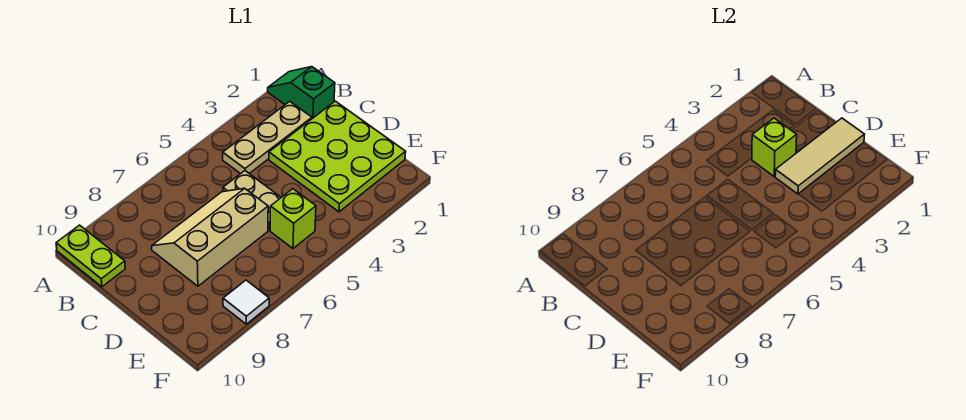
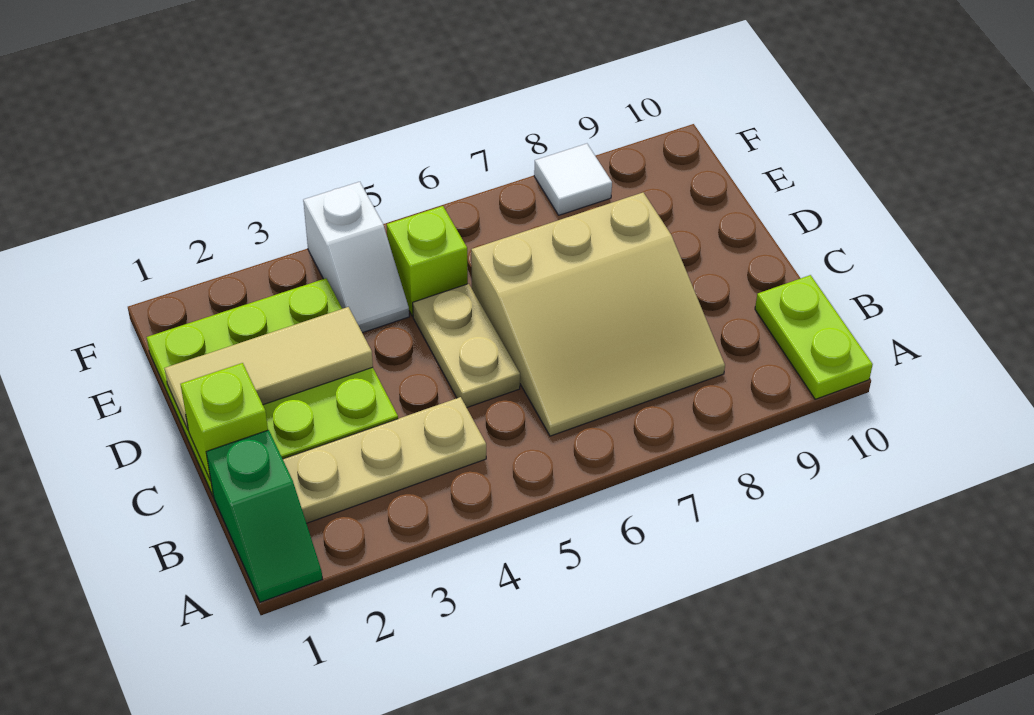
lime brick C3 level 2 -> lime brick C1 level 2
tan slope C6:D8 level 1 top D -> tan slope B6:D8 level 1 top D
none -> white slope E4:F4 level 1 top F

